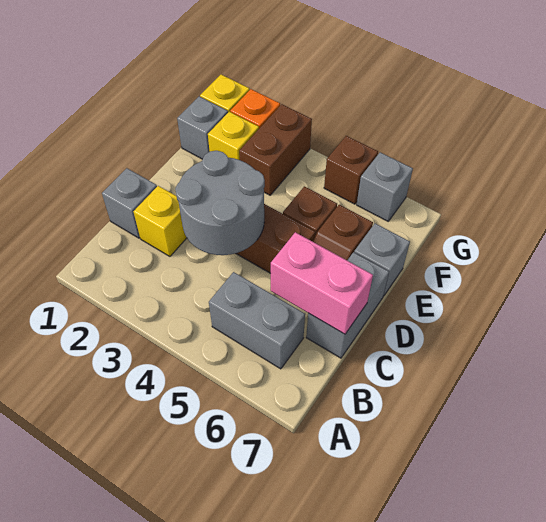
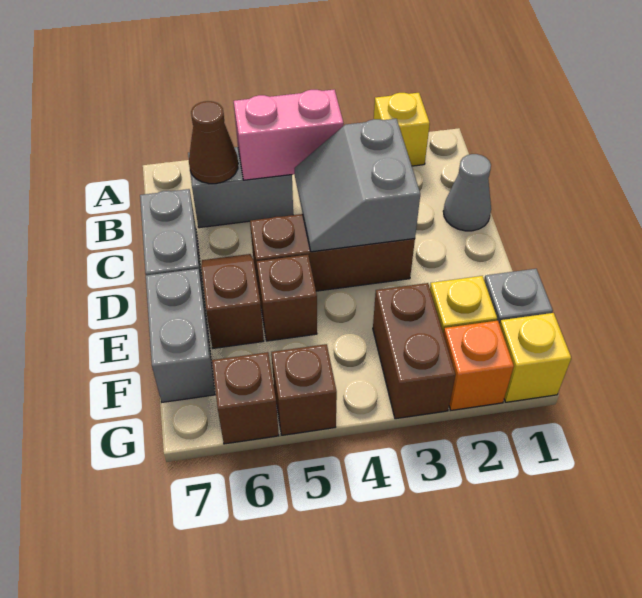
none -> brown cone B6 level 2
grey brick C1 level 1 -> grey cone C1 level 1
yellow brick C2 level 1 -> yellow brick A2 level 1
grey round brick C3:D4 level 2 -> grey slope C3:D4 level 2 top 3
pink brick C6:C7 level 2 -> pink brick B4:B5 level 2
grey brick E7 level 1 -> grey brick E7:F7 level 1
grey brick G6 level 1 -> brown brick G6 level 1

